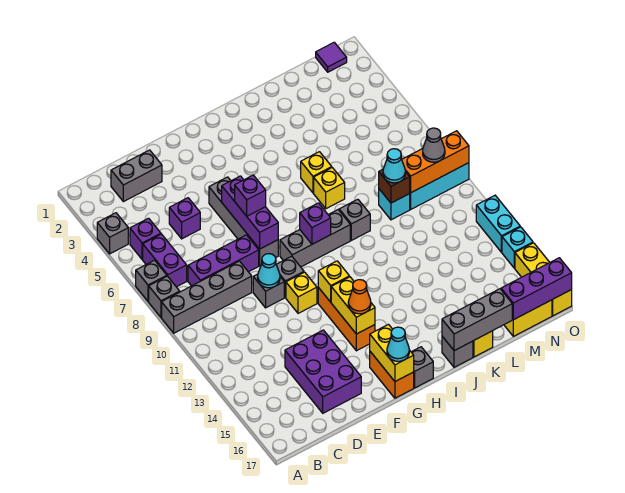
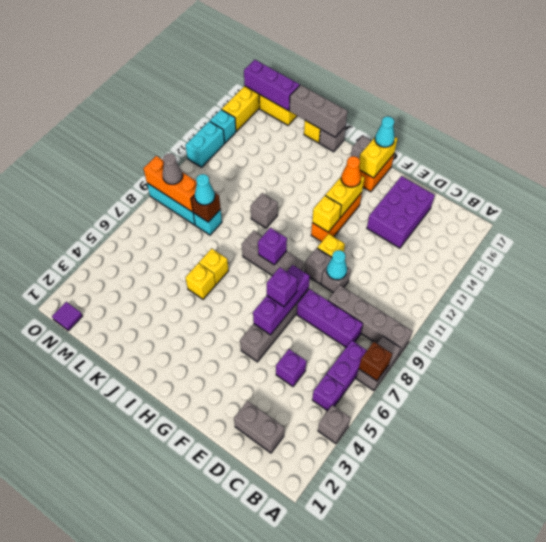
none -> brown brick A7 level 2
grey brick J9 level 1 -> grey brick J11 level 1

